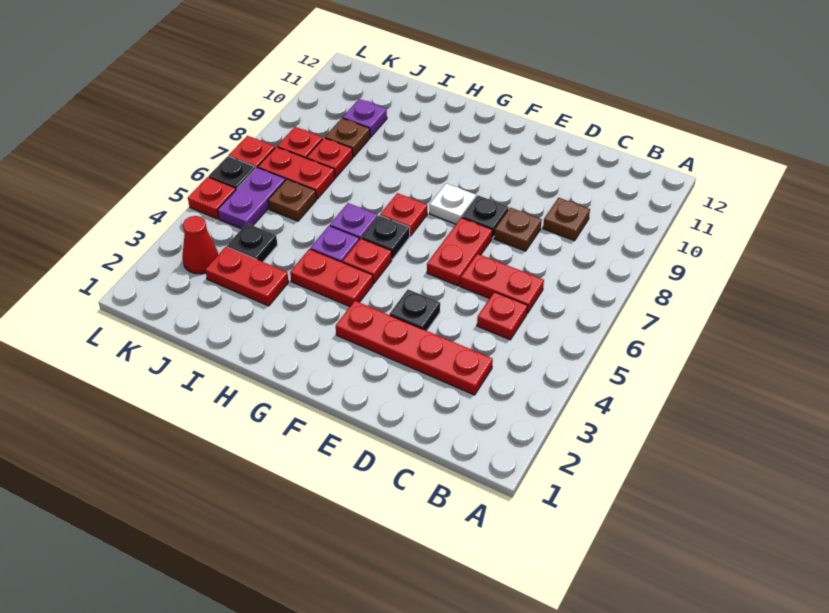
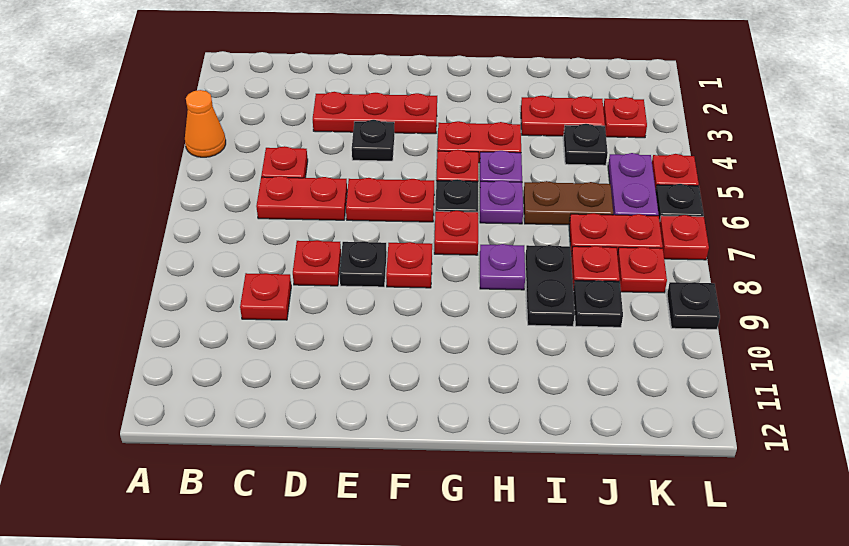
none -> orange cone A4 level 1
red plate C3:F3 level 1 -> red plate D3:F3 level 1
brown plate C9 level 1 -> red plate C9 level 1
brown plate D8 level 1 -> red plate D8 level 1
red plate E6:E7 level 1 -> red plate E6:F6 level 1
white plate F8 level 1 -> red plate F8 level 1
none -> black plate I8:I9 level 1
brown plate J6 level 1 -> brown plate I6:J6 level 1
brown plate J9 level 1 -> black plate J9 level 1
purple plate J10 level 1 -> purple plate H8 level 1
red cone K3 level 1 -> red plate K3 level 1
none -> black plate L9 level 1

